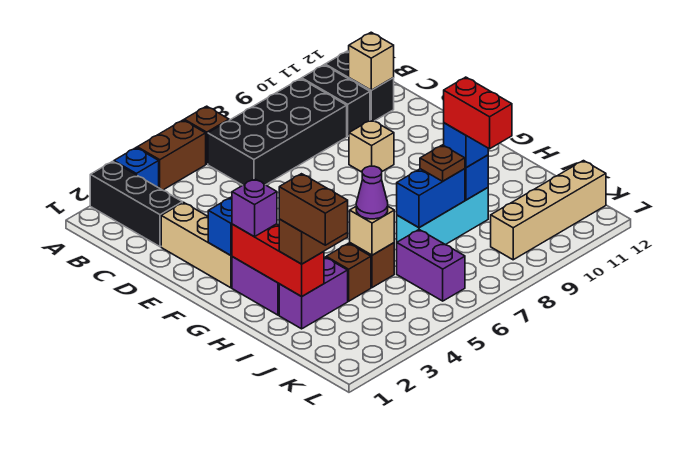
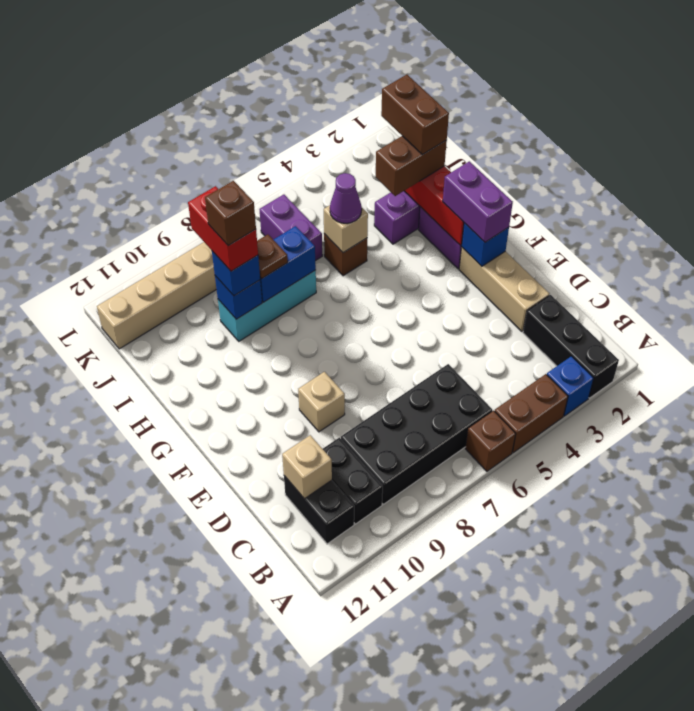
purple brick G2 level 3 -> purple brick F2:G2 level 3
brown brick I4 level 1 -> brown brick I9 level 5

